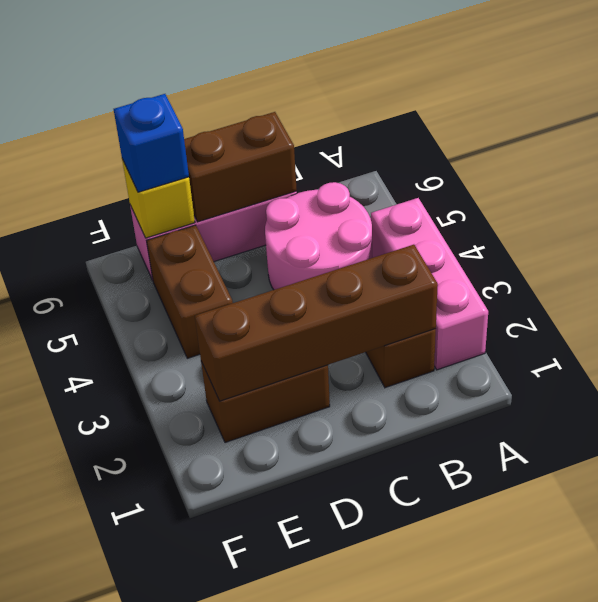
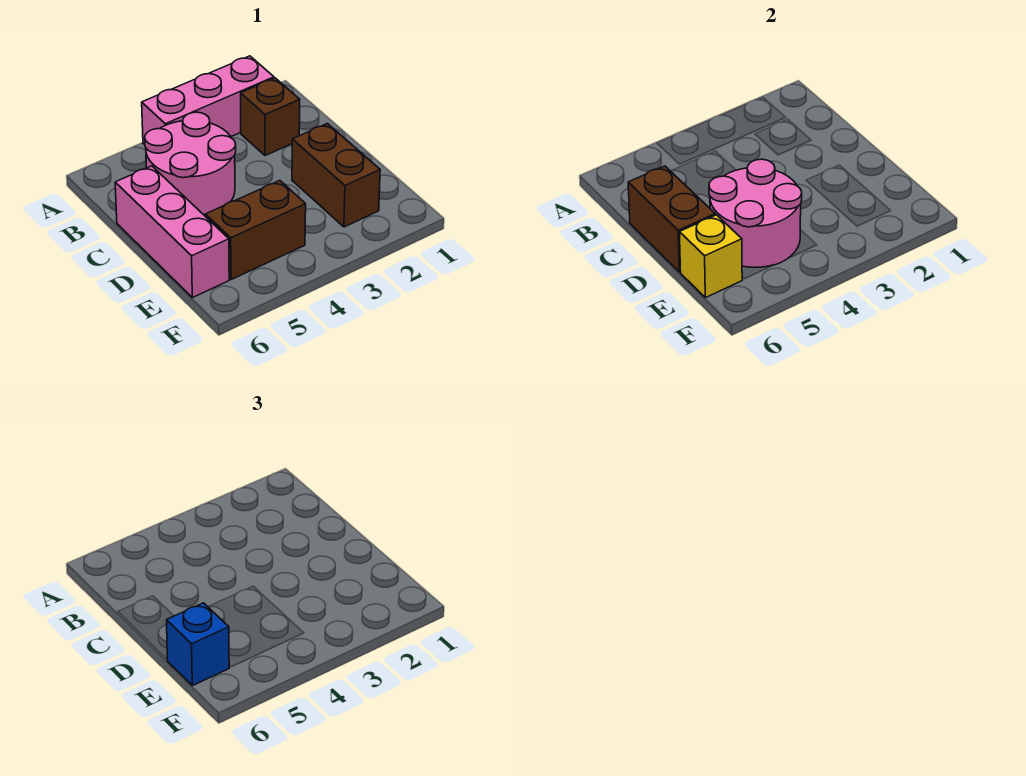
brown brick B2:E2 level 2 -> none
none -> pink round brick D4:E5 level 2

